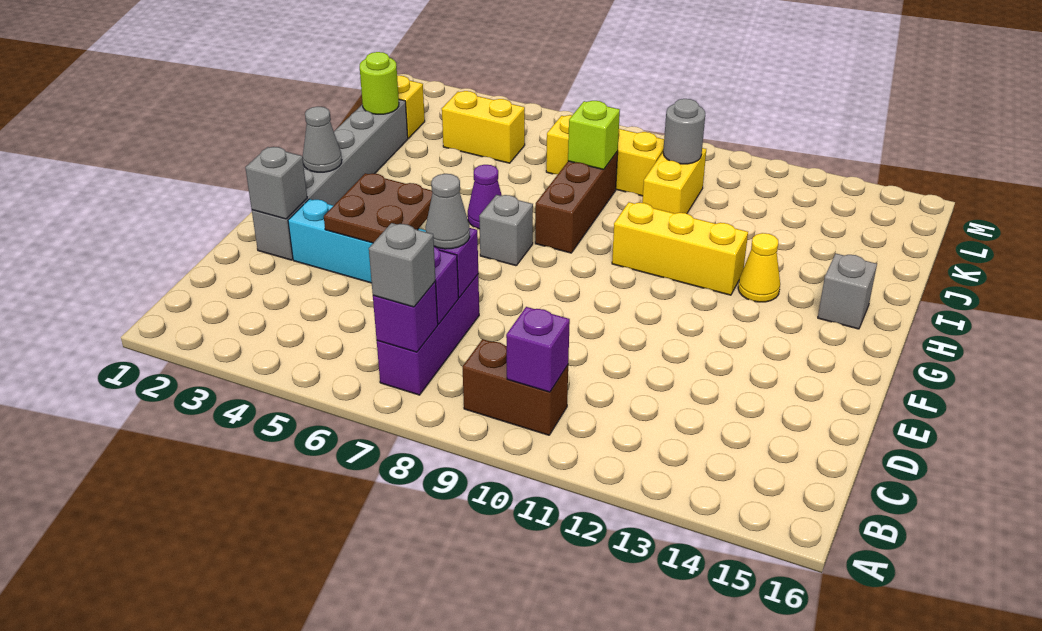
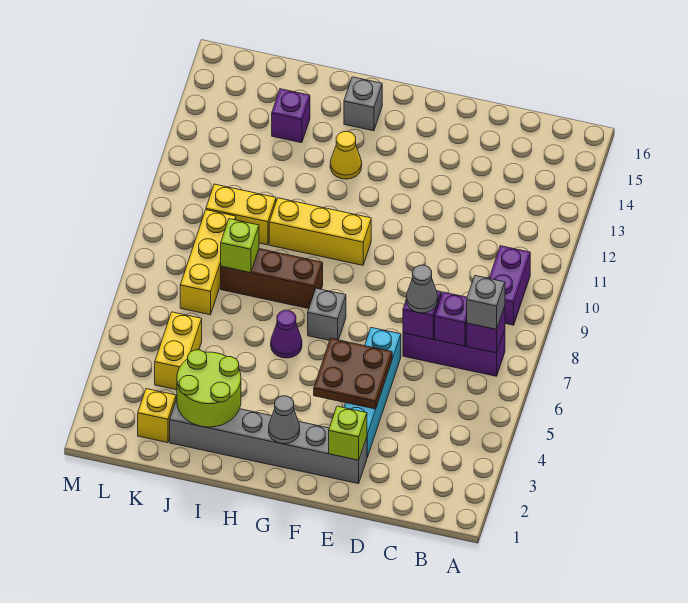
brown brick B9:B10 level 1 -> purple brick B9:B10 level 1
purple brick B10 level 2 -> purple brick J14 level 1
grey brick E2 level 2 -> lime brick E2 level 2
yellow brick H10:H12 level 1 -> yellow brick G10:I10 level 1
lime round brick J2 level 2 -> lime round brick I2:J3 level 2
grey round brick K10 level 2 -> none

